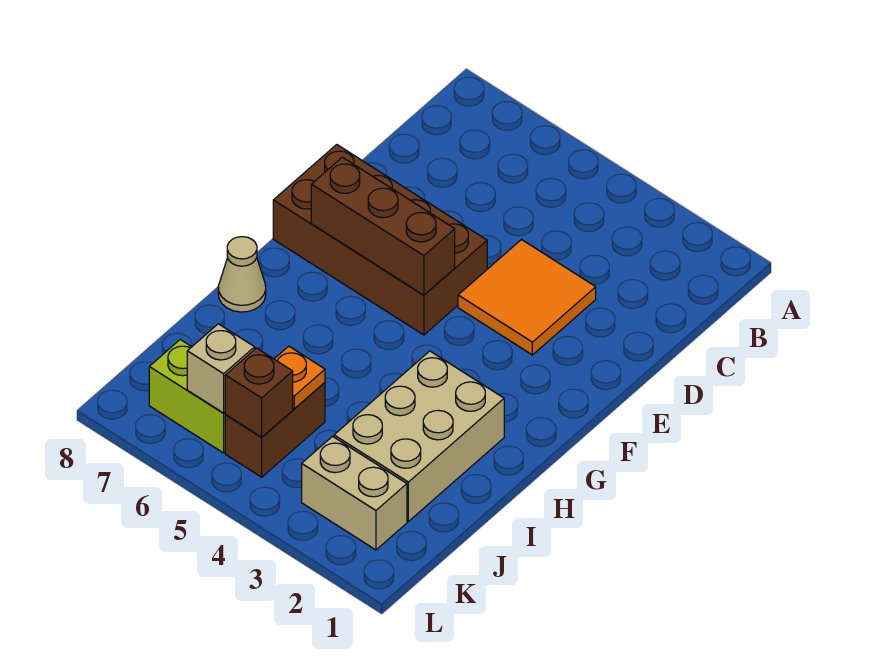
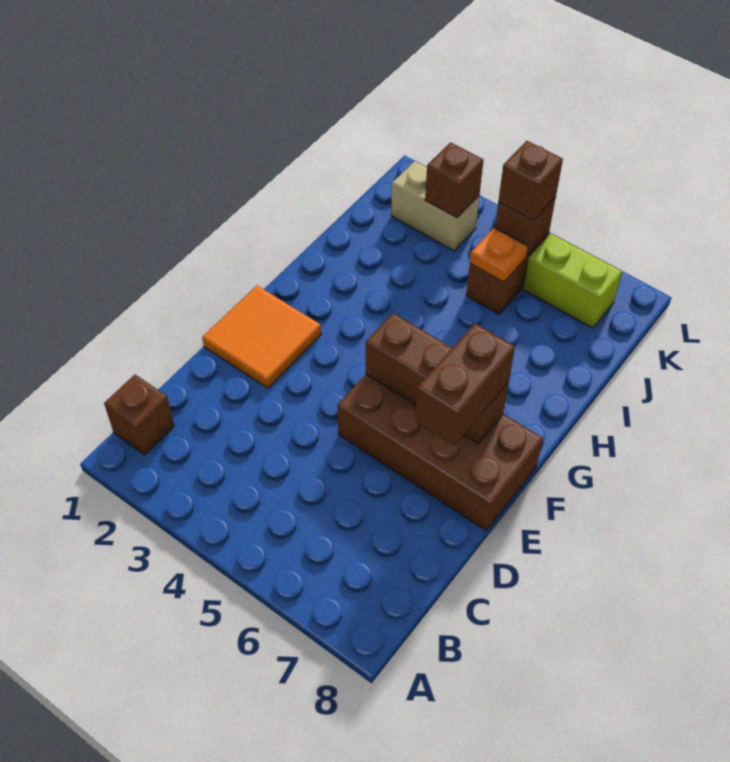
none -> brown brick B1 level 1
orange tile D3:E4 level 1 -> orange tile E1:F2 level 1
none -> brown brick E7:F7 level 3
tan brick H2:J3 level 1 -> none
tan cone H8 level 1 -> none
none -> brown brick K3 level 2
none -> brown brick K5 level 3
tan brick K6 level 2 -> none

